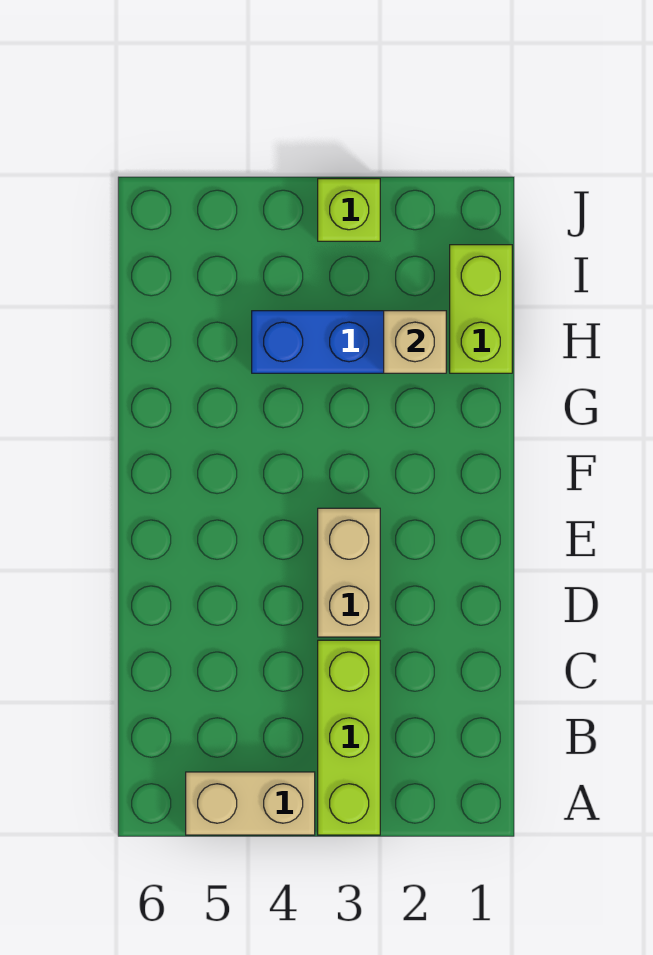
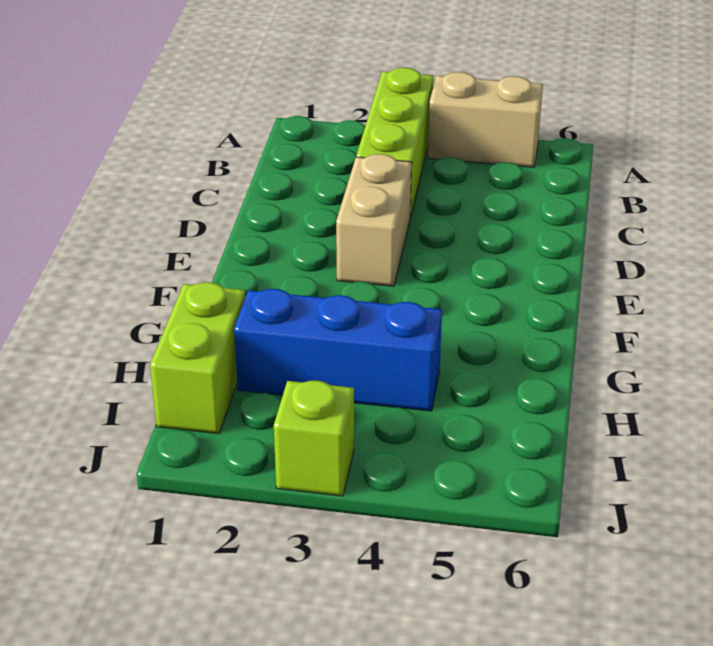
tan brick H2 level 2 -> none

